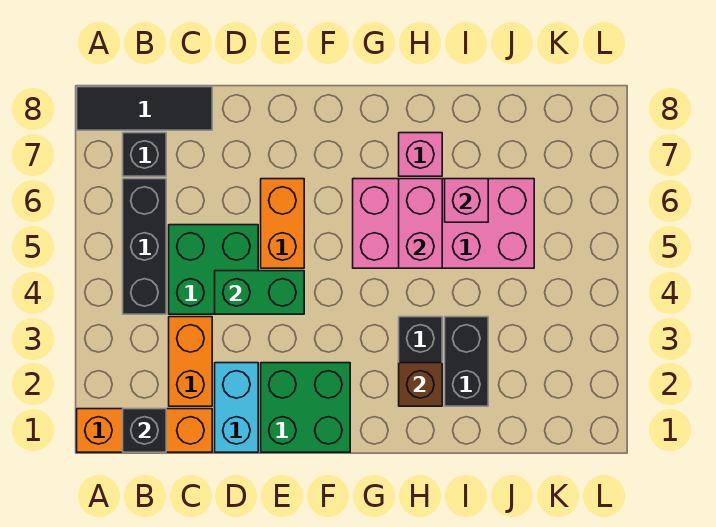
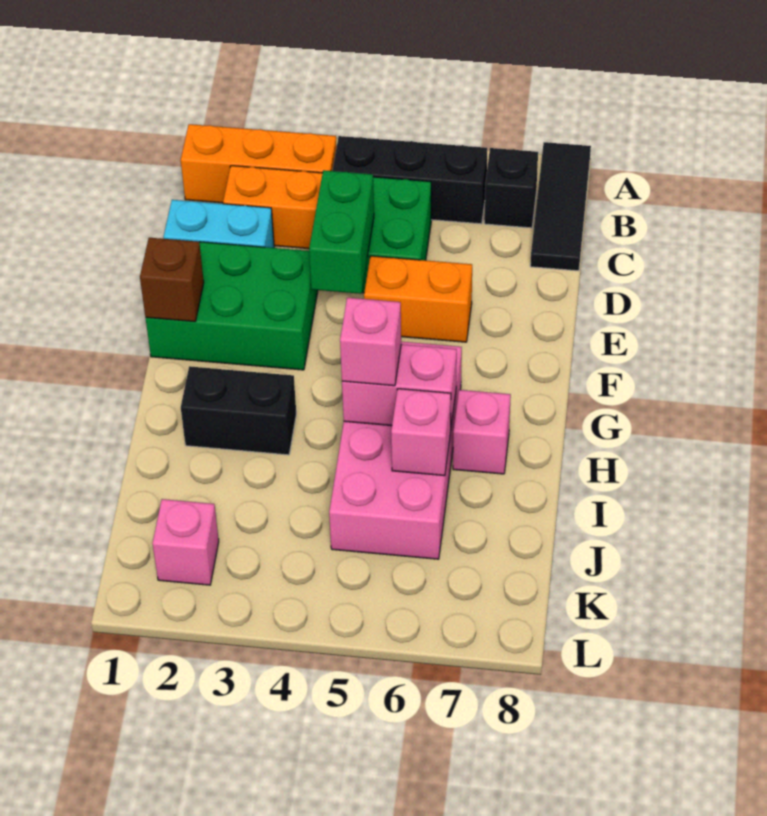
orange brick A1:C1 level 1 -> orange brick B1:B3 level 1
black brick B1 level 2 -> none
green brick E1:F2 level 1 -> green brick E1:F3 level 1
brown brick H2 level 2 -> brown brick F1 level 2
none -> pink brick H5 level 3
black brick I2:I3 level 1 -> none
none -> pink brick K2 level 1

